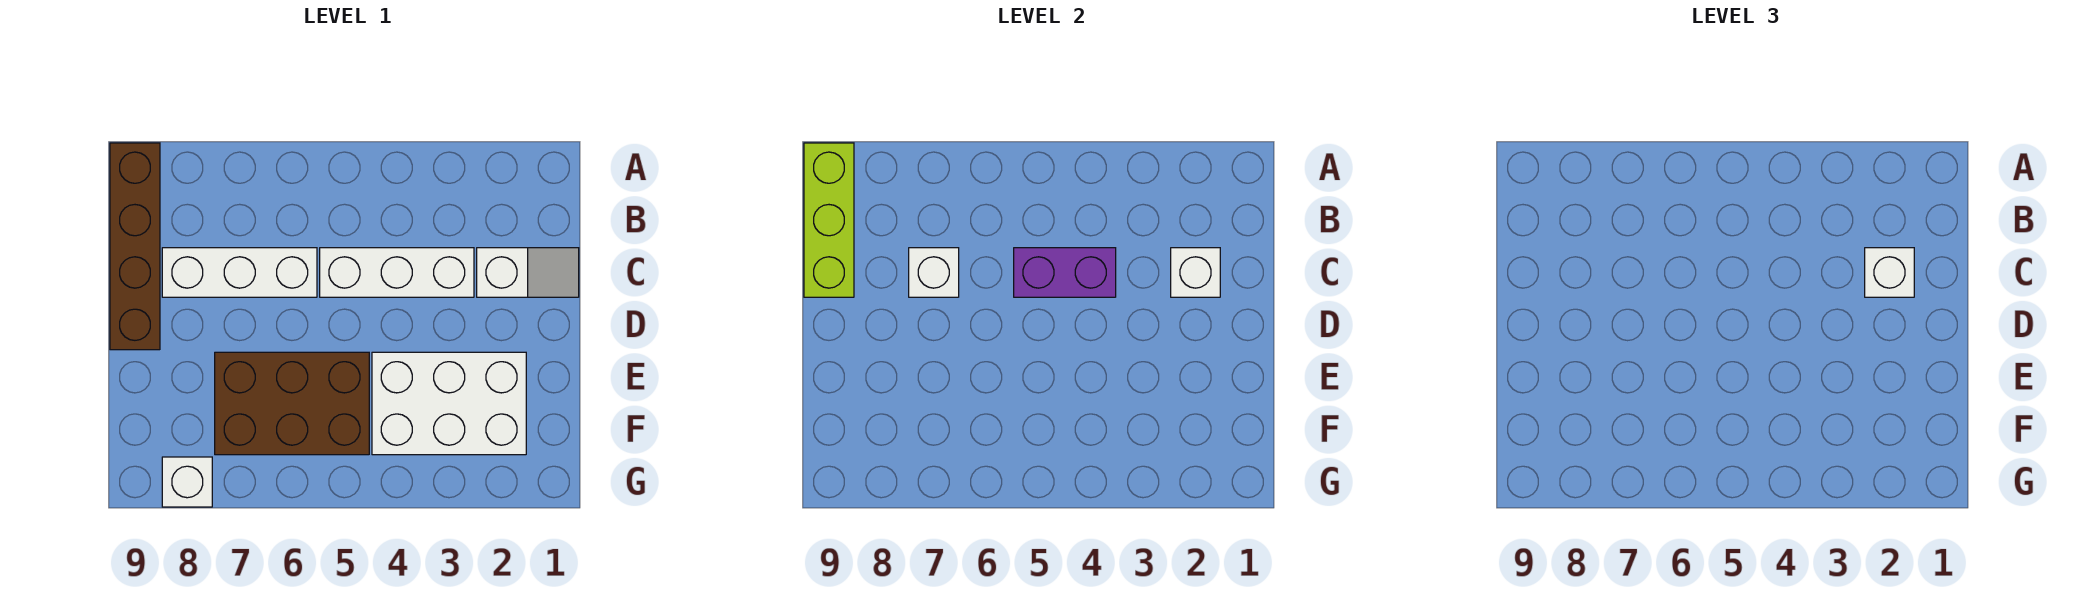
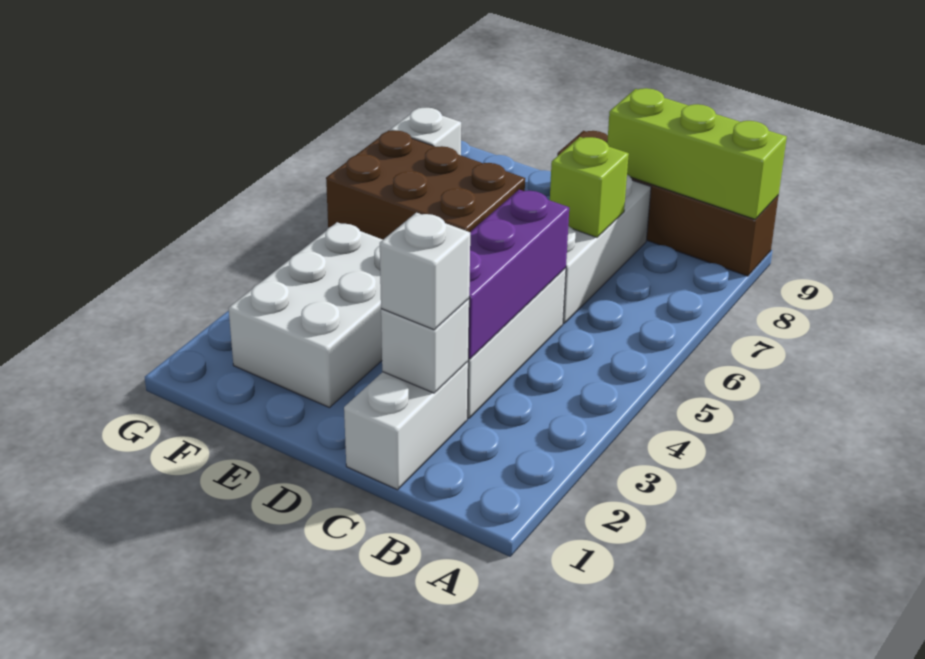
white slope C1:C2 level 1 top 2 -> white brick C1:C2 level 1
purple brick C4:C5 level 2 -> purple brick C3:C5 level 2
white brick C7 level 2 -> lime brick C7 level 2
brown brick E5:F7 level 1 -> brown brick E6:G7 level 1

